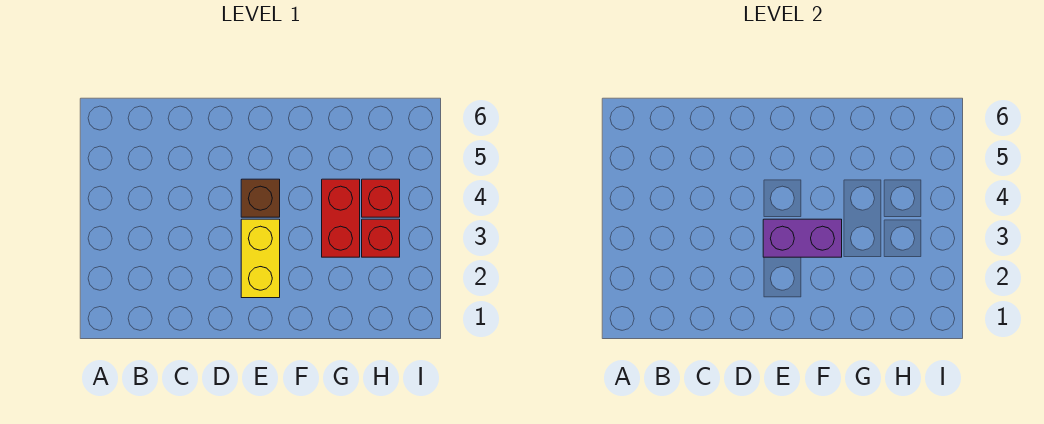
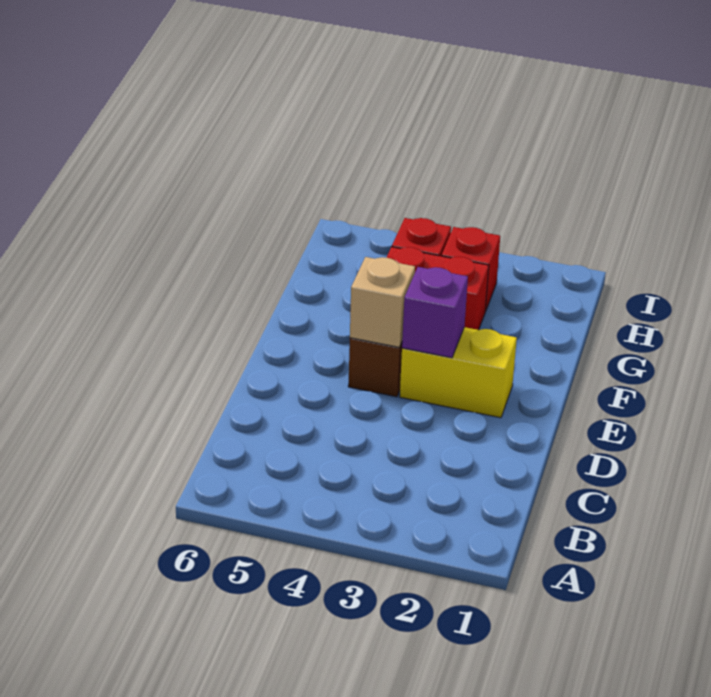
purple brick E3:F3 level 2 -> purple brick E3 level 2
none -> tan brick E4 level 2

